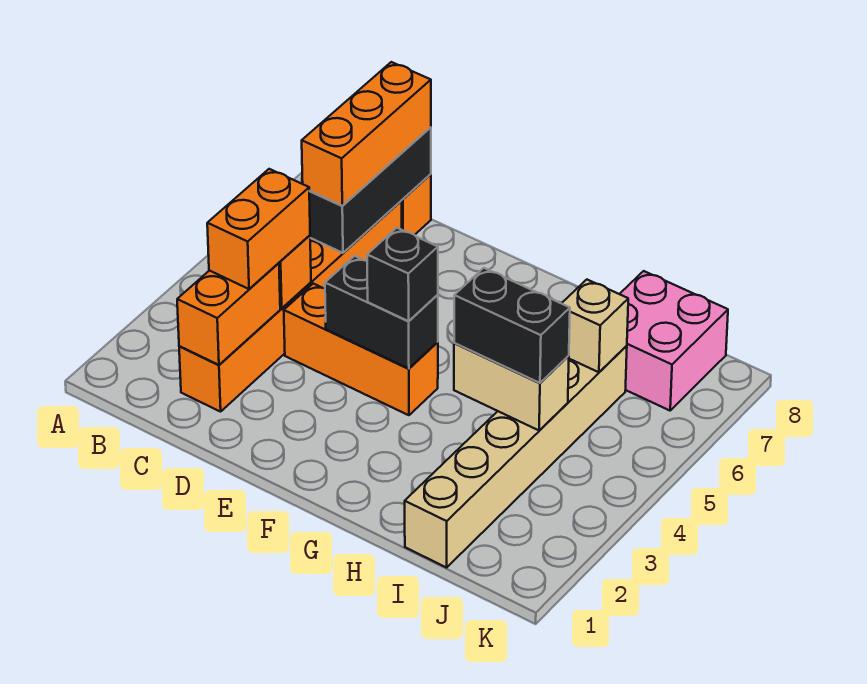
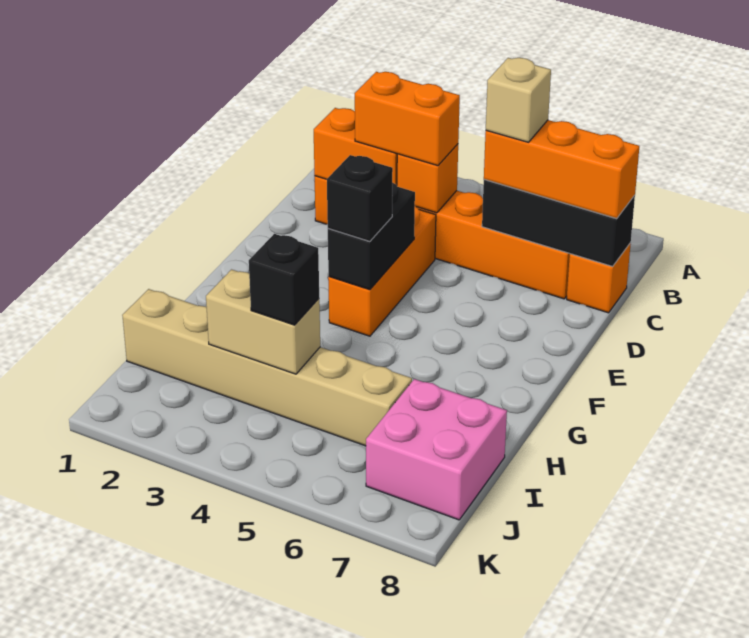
tan brick H4:I4 level 2 -> tan brick I3:I4 level 2
black brick H4:I4 level 3 -> black brick I4 level 3
tan brick I6 level 2 -> tan brick C6 level 4

